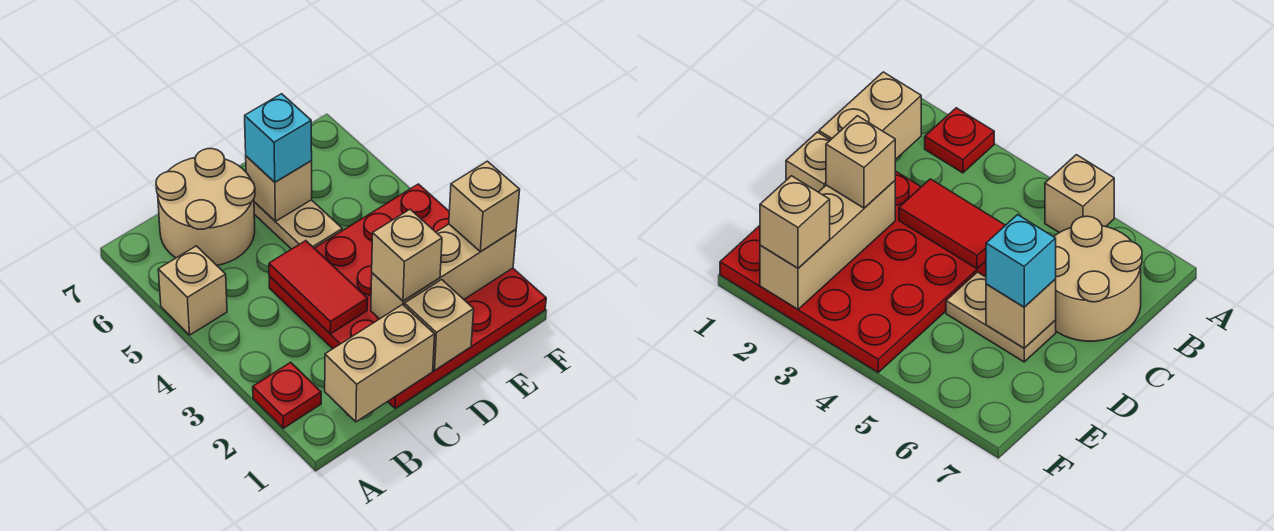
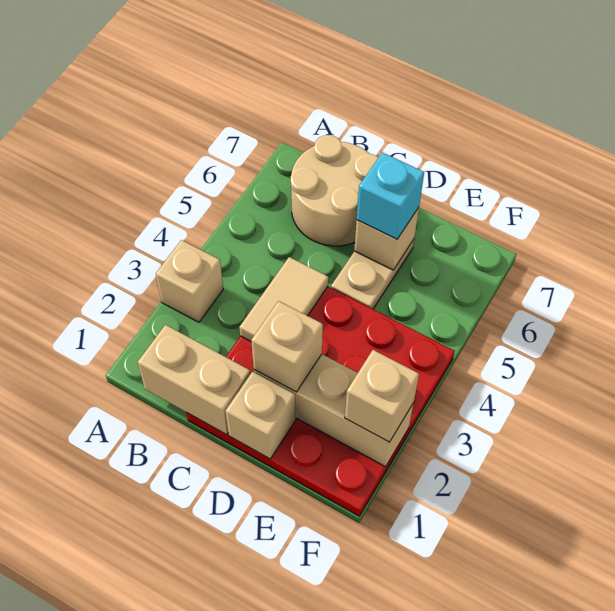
red plate A2 level 1 -> none
tan brick A5 level 1 -> tan brick A3 level 1
red tile C3:C4 level 2 -> tan tile C3:C4 level 2

